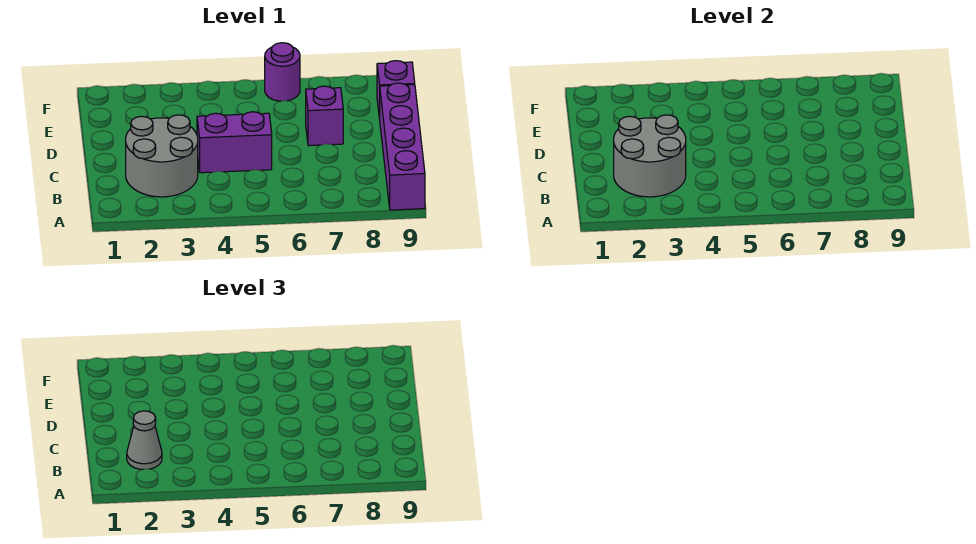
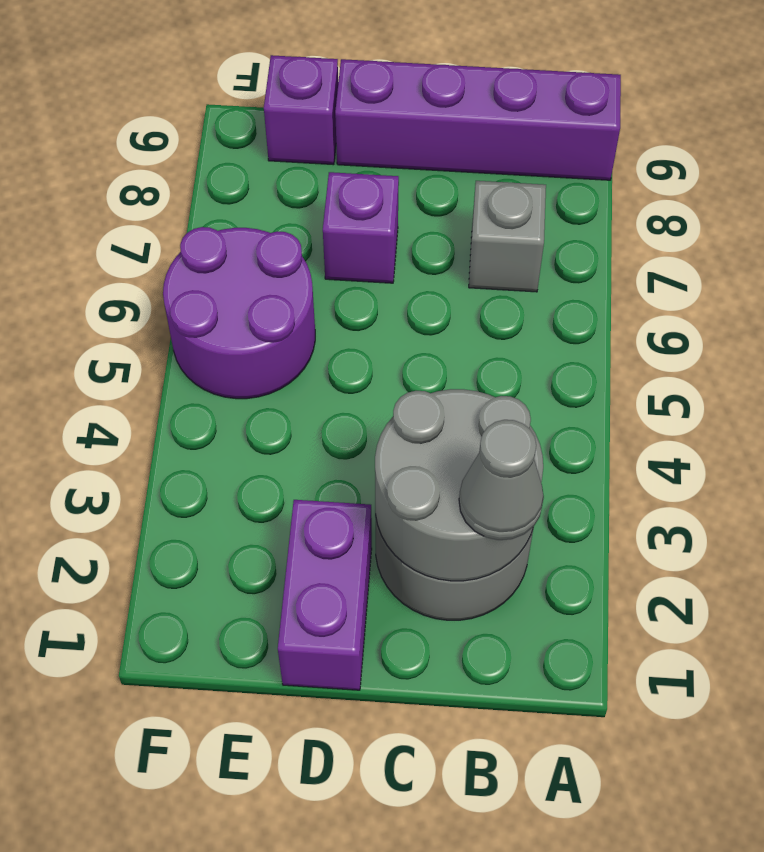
none -> grey brick B7 level 1
purple brick C4:C5 level 1 -> purple brick D1:D2 level 1
purple round brick F6 level 1 -> purple round brick E5:F6 level 1

